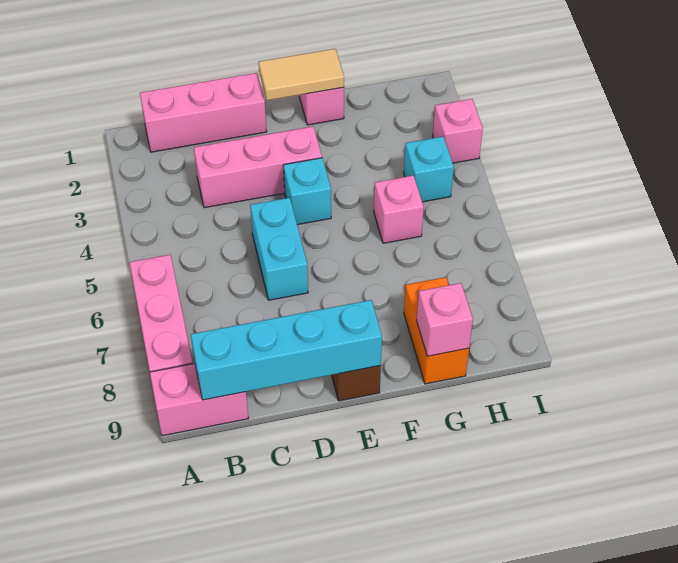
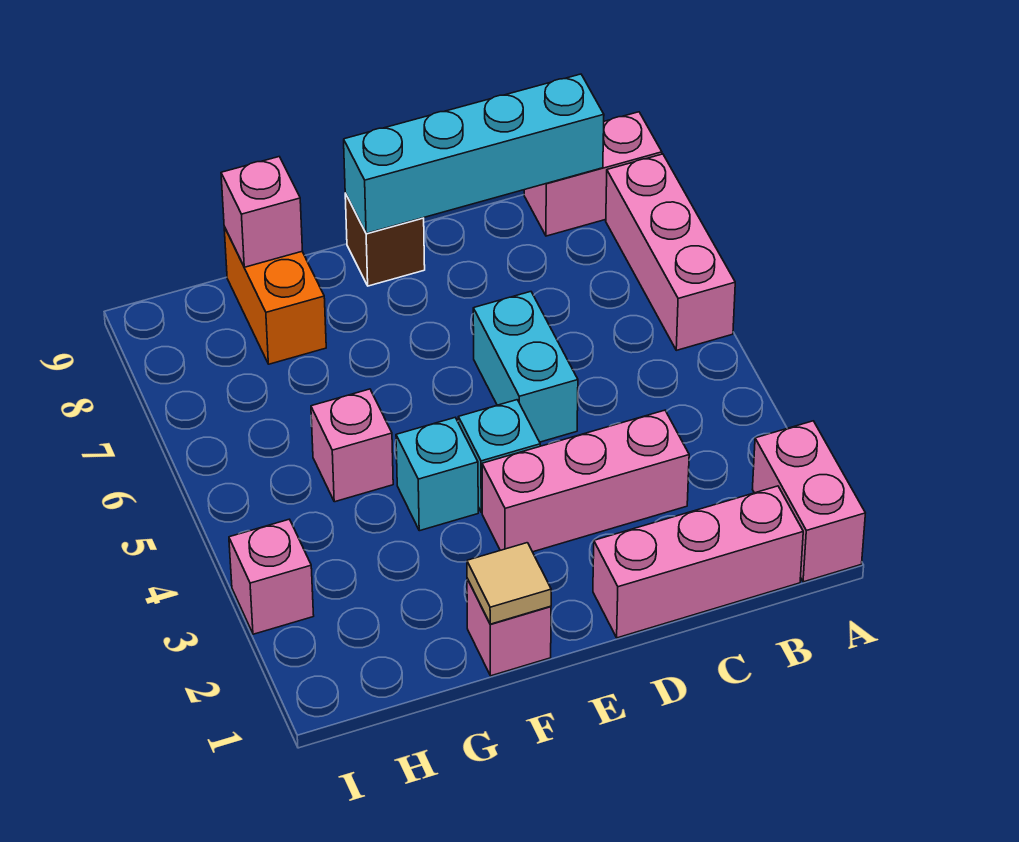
none -> pink brick A1:A2 level 1
tan tile E1:F1 level 2 -> tan tile F1 level 2
cyan brick H4 level 1 -> cyan brick F4 level 1

